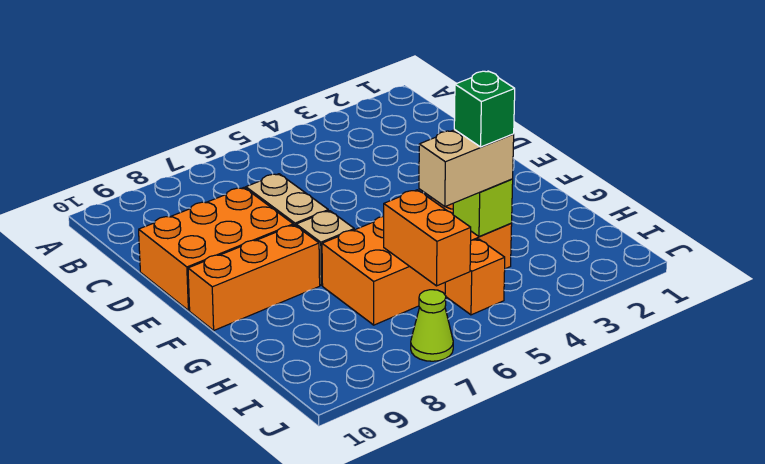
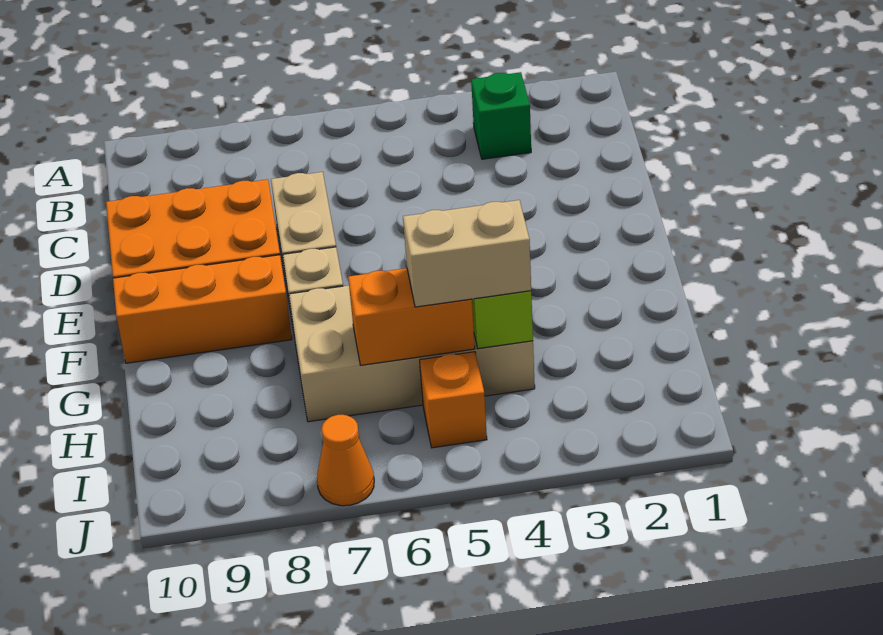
orange brick G4:H7 level 1 -> tan brick G4:H7 level 1
green brick H4 level 4 -> green brick B3 level 1
orange brick H6:I6 level 2 -> orange brick H5:H6 level 2
lime cone J7 level 1 -> orange cone J7 level 1

